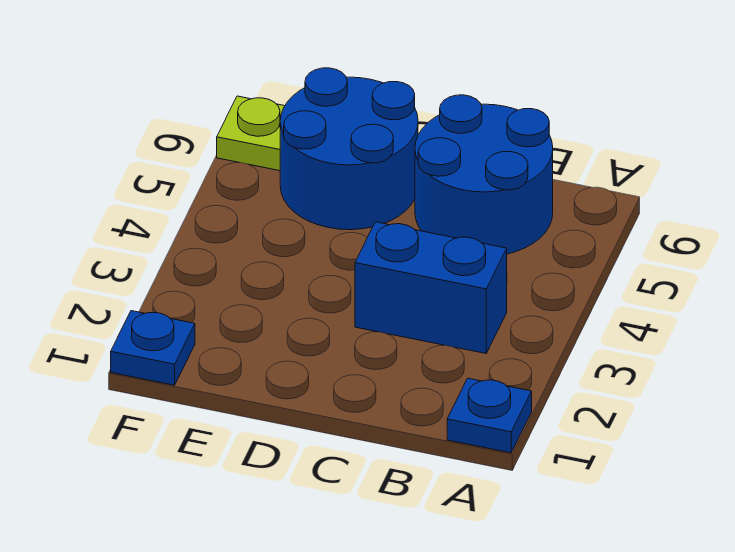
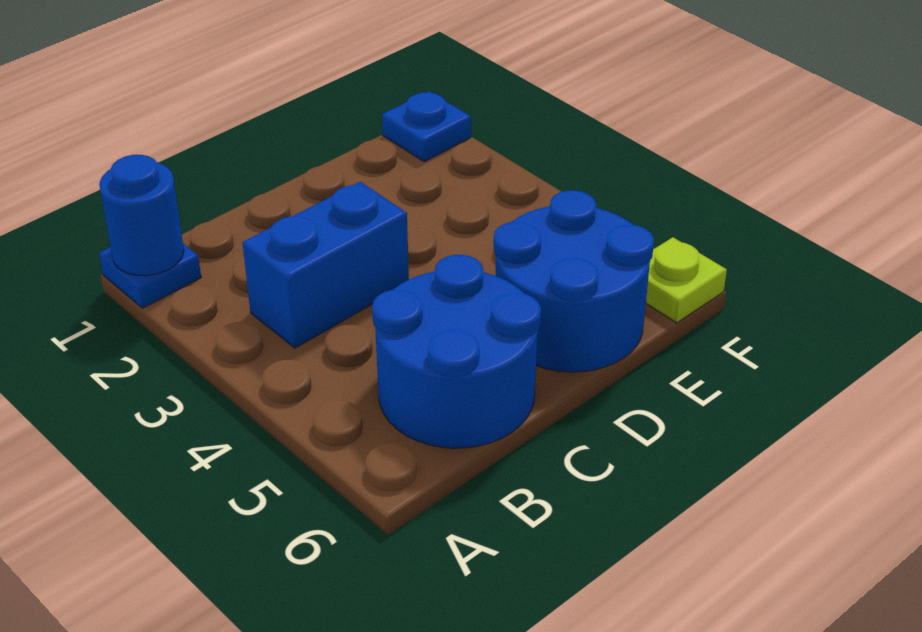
none -> blue round brick A1 level 2

